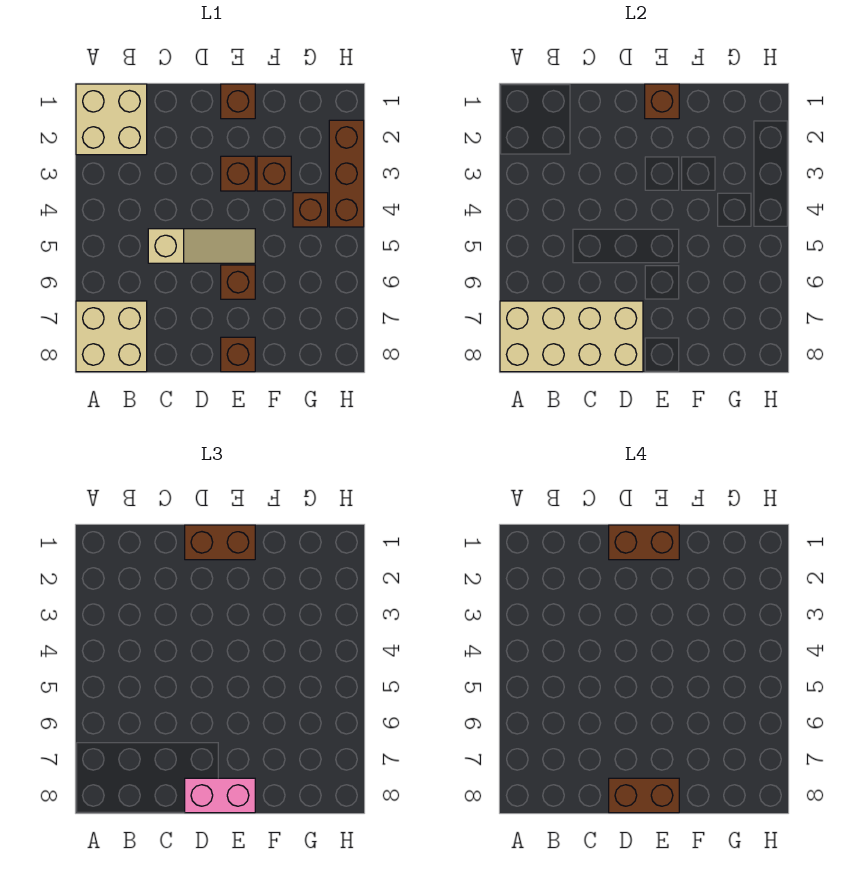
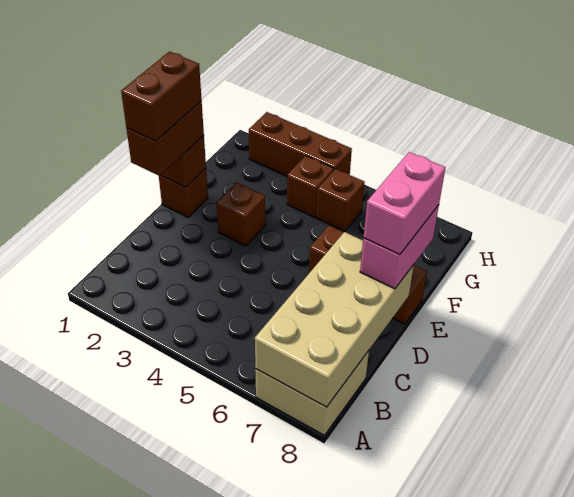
tan brick A1:B2 level 1 -> none
tan slope C5:E5 level 1 top C -> none
brown brick D8:E8 level 4 -> pink brick D8:E8 level 4
brown brick F3 level 1 -> brown brick G5 level 1

